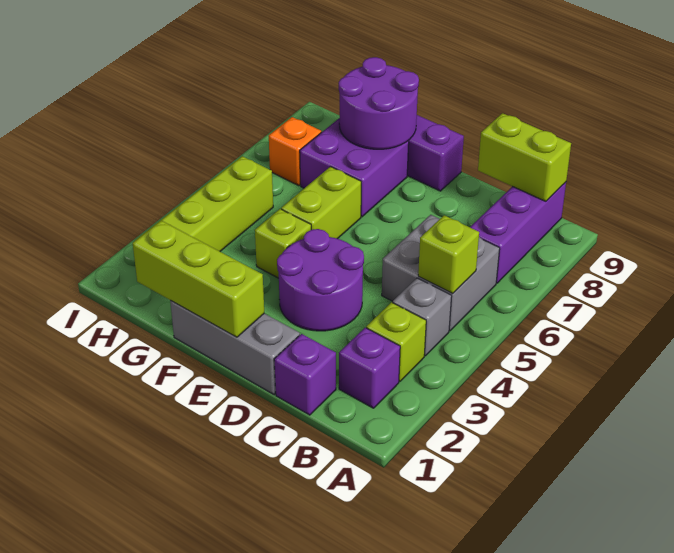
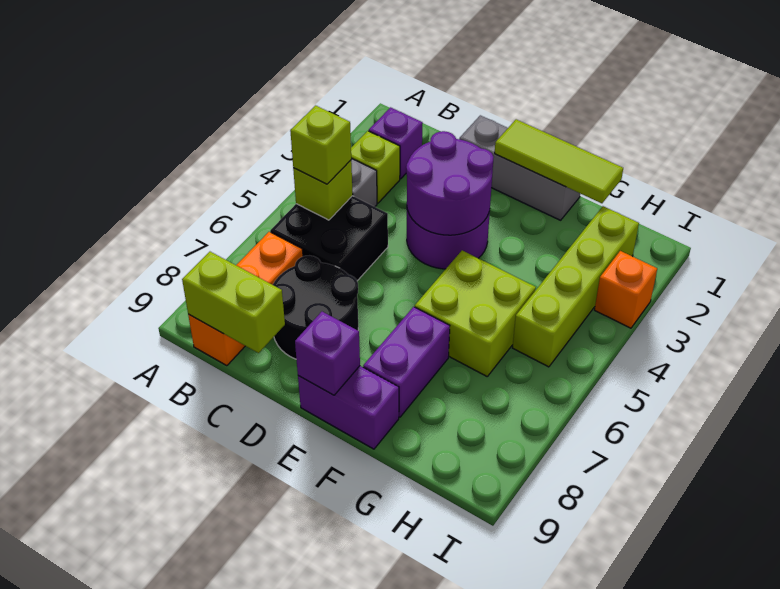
grey brick B5:C6 level 1 -> black brick B5:C6 level 1
purple brick B7:B9 level 1 -> orange brick B7:B9 level 1
purple brick C1 level 1 -> purple brick E9 level 2
none -> black round brick C7:D8 level 1
lime brick E1:G1 level 2 -> lime tile E1:G1 level 2
lime brick F4 level 1 -> lime brick B5 level 3
lime brick F5:F6 level 1 -> lime brick F5:G6 level 1
purple brick F7:G8 level 1 -> purple brick F7:F8 level 1
purple round brick F8:G9 level 2 -> purple round brick D3:E4 level 2
orange brick H7 level 1 -> orange brick I3 level 1

